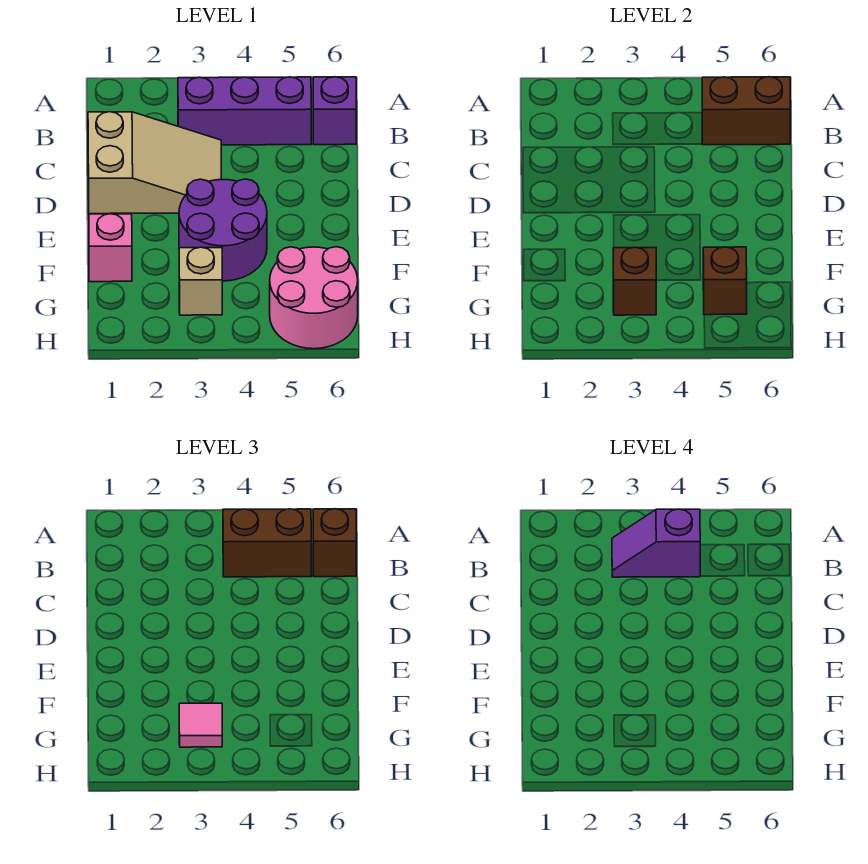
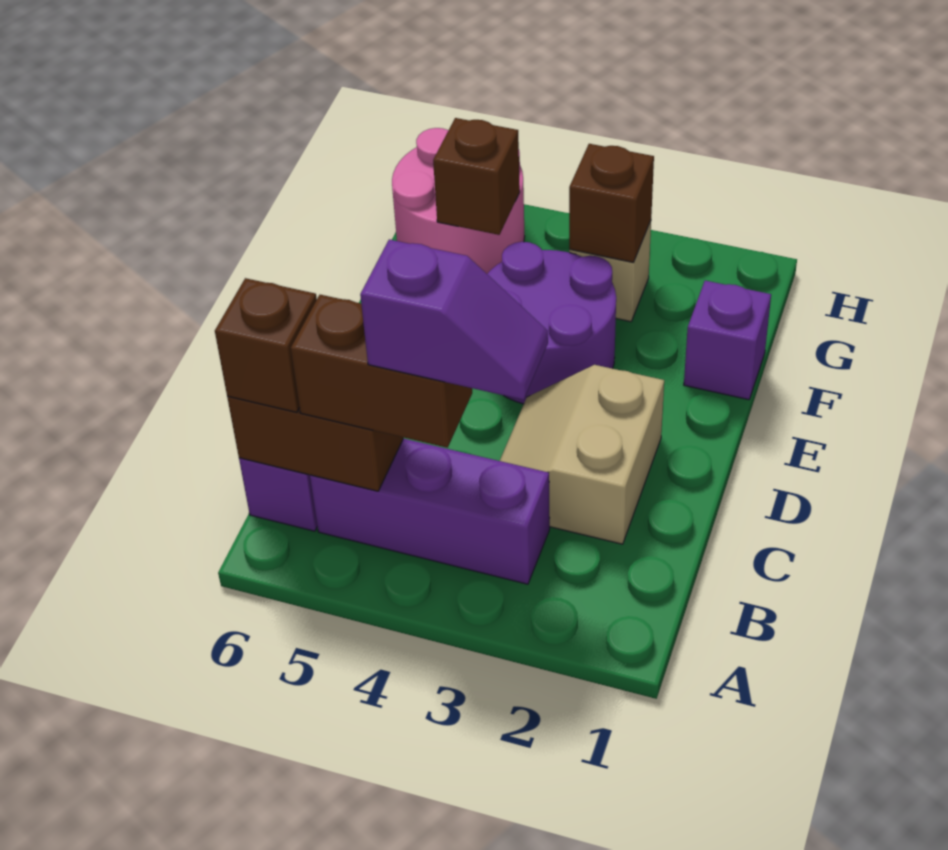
tan slope C1:D3 level 1 top 1 -> tan slope C2:D3 level 1 top 2
pink brick F1 level 1 -> purple brick F1 level 1
pink tile G3 level 3 -> none

